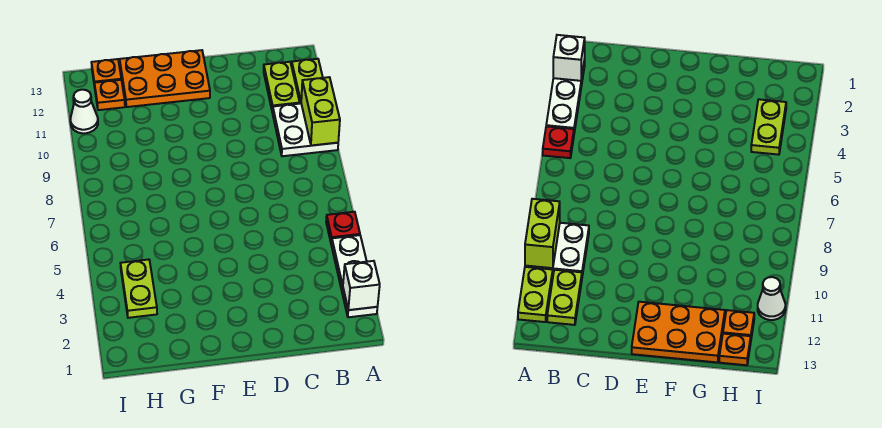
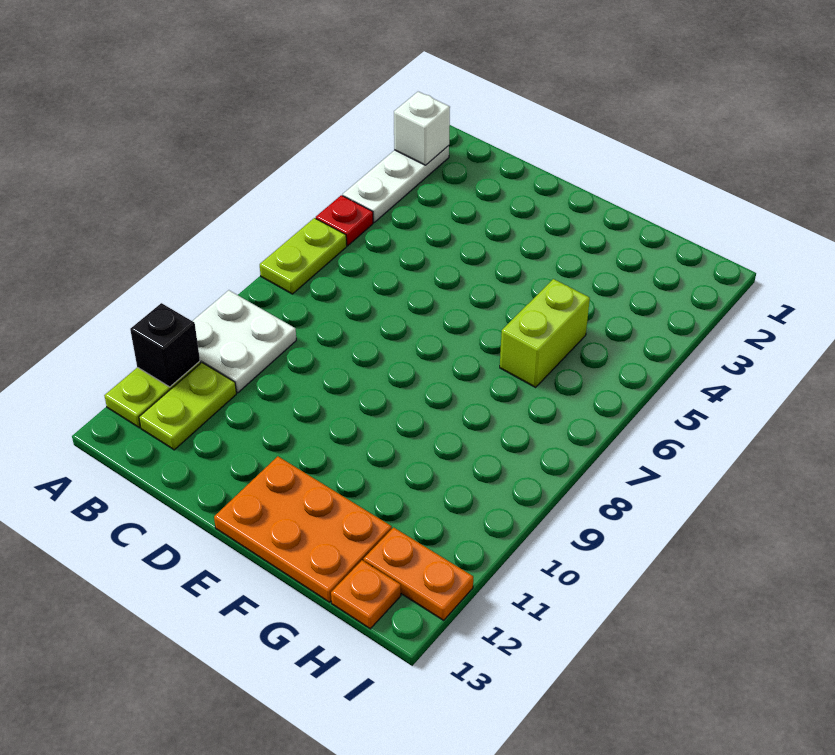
lime brick A9:A10 level 2 -> lime brick G5:G6 level 1
none -> black brick A11 level 2
lime plate H3:H4 level 1 -> lime plate A6:A7 level 1
orange plate H12 level 1 -> orange plate H12:I12 level 1
white cone I11 level 1 -> none

